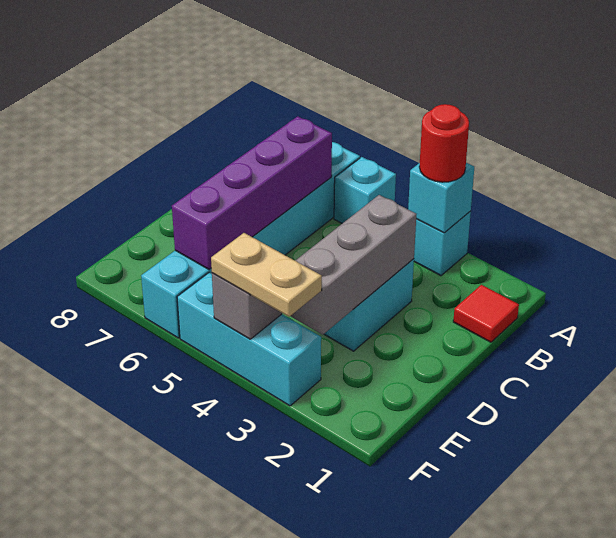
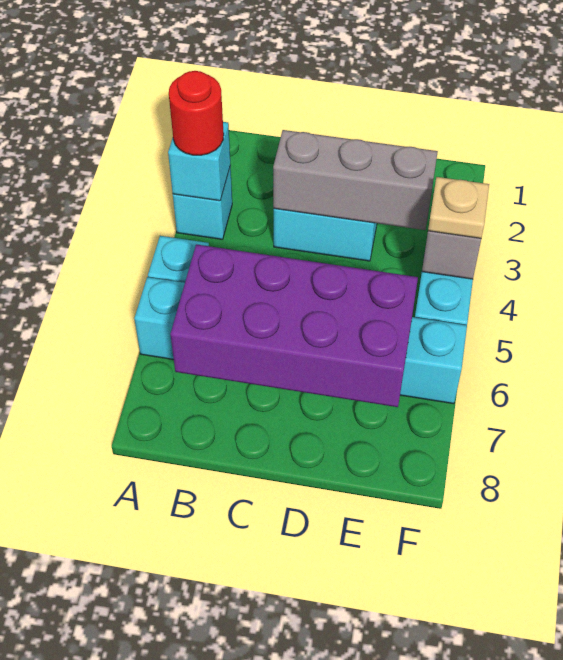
red tile B1 level 1 -> none
purple brick B6:E6 level 2 -> purple brick B6:E7 level 2
tan plate F3:F4 level 3 -> tan plate F4 level 3

